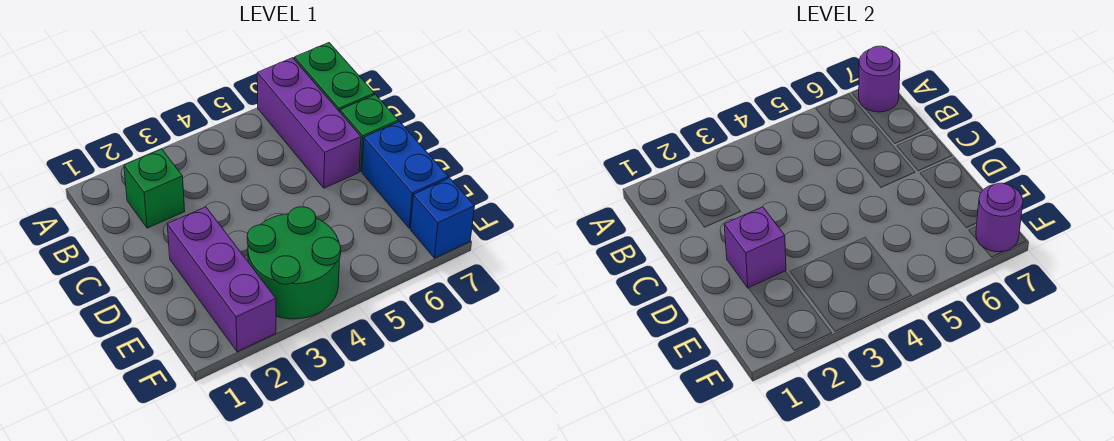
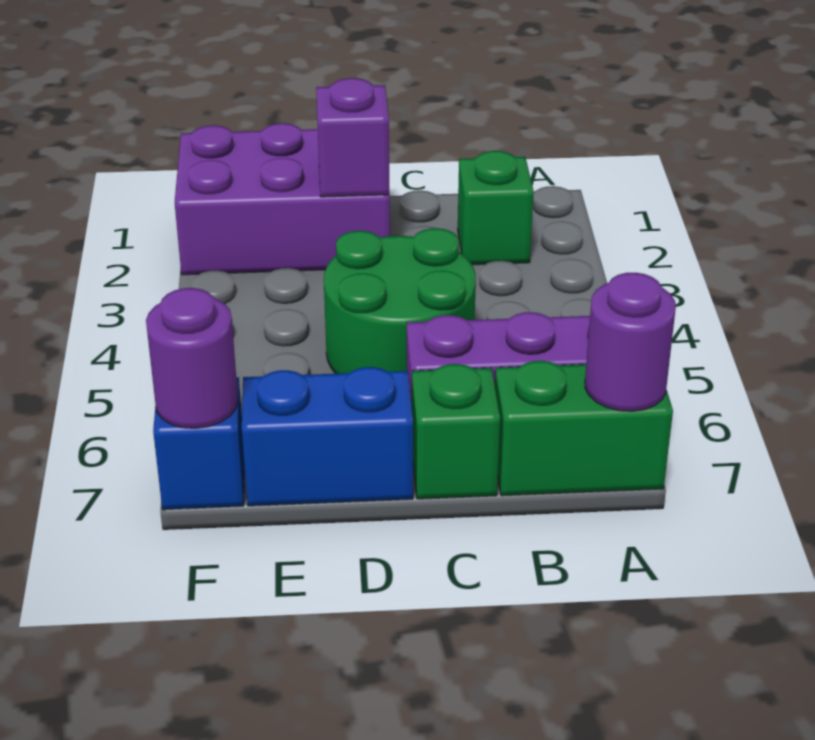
purple brick D2:F2 level 1 -> purple brick D1:F2 level 1
green round brick E3:F4 level 1 -> green round brick C4:D5 level 1

